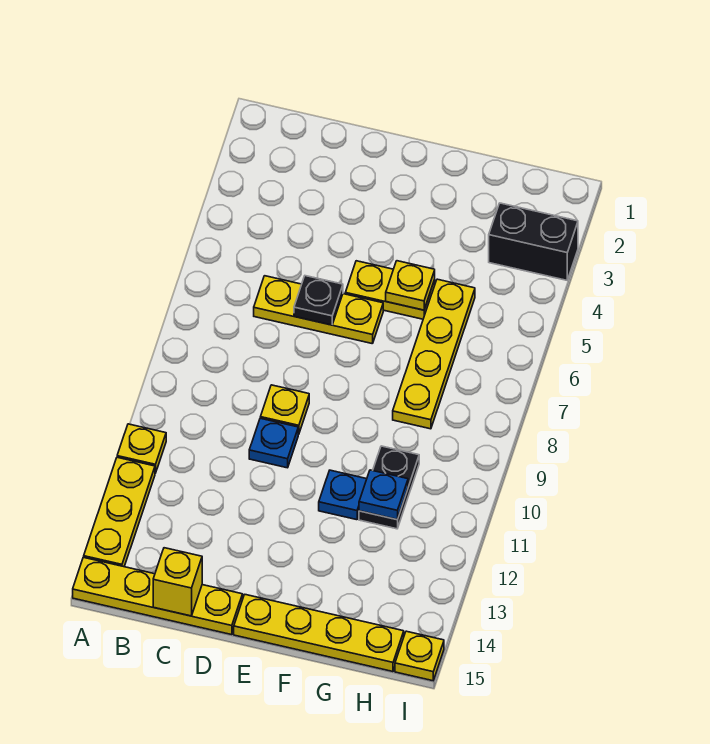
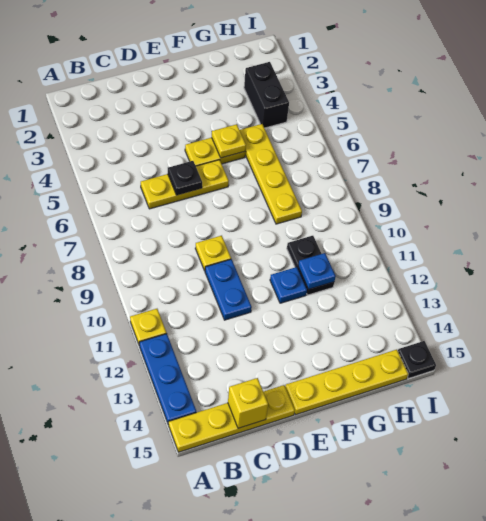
yellow plate A12:A14 level 1 -> blue plate A12:A14 level 1
blue plate D10 level 1 -> blue plate D10:D11 level 1
black brick H3:I3 level 1 -> black brick H3:H4 level 1
yellow plate I15 level 1 -> black plate I15 level 1

